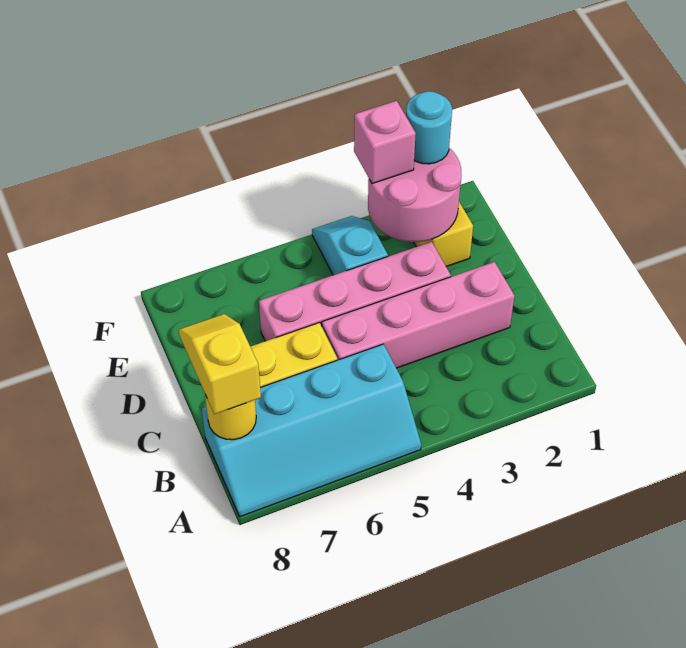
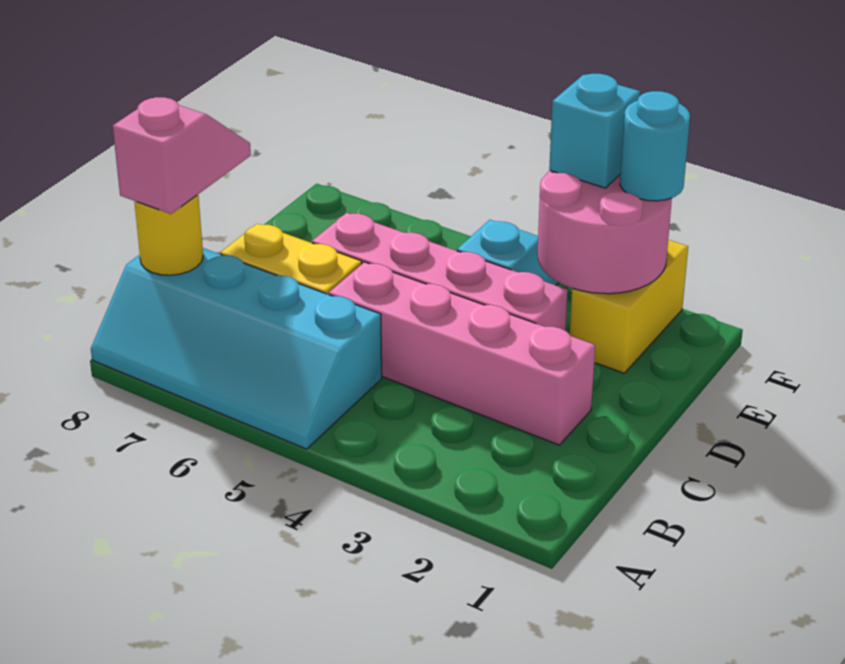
yellow slope B8:C8 level 3 top B -> pink slope B8:C8 level 3 top B
pink brick F3 level 3 -> cyan brick F3 level 3

